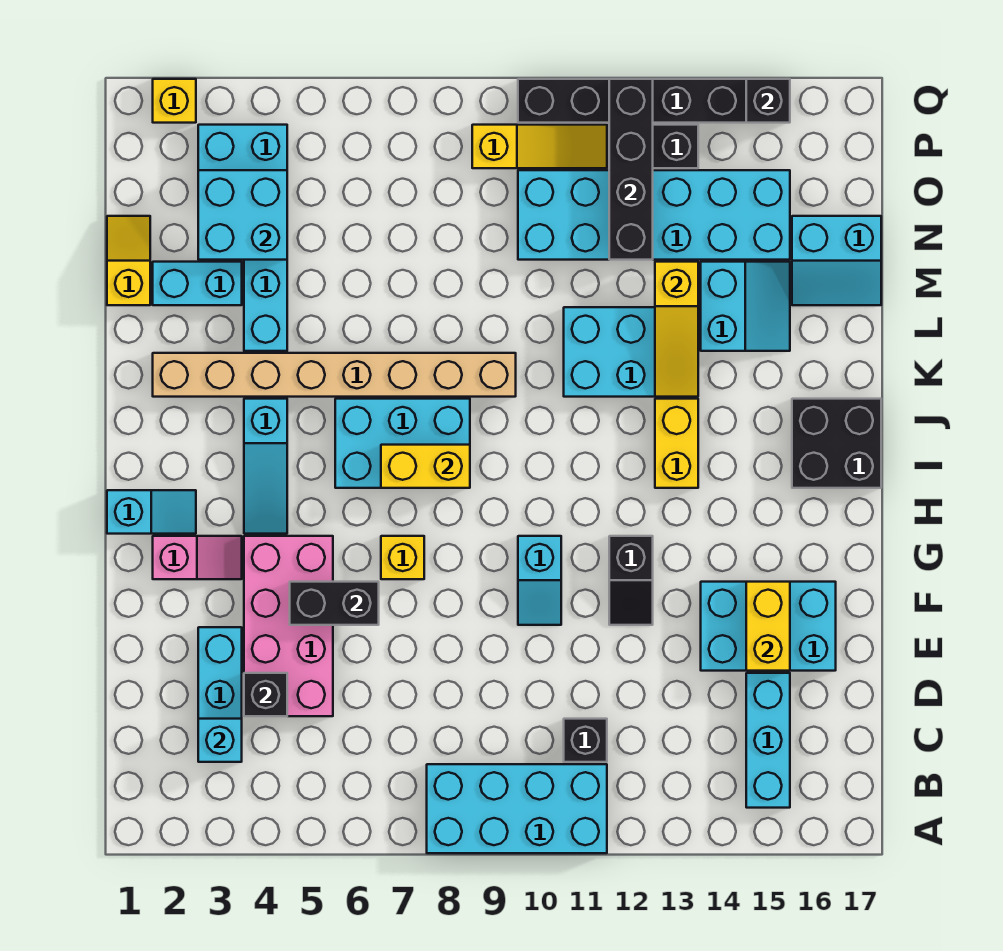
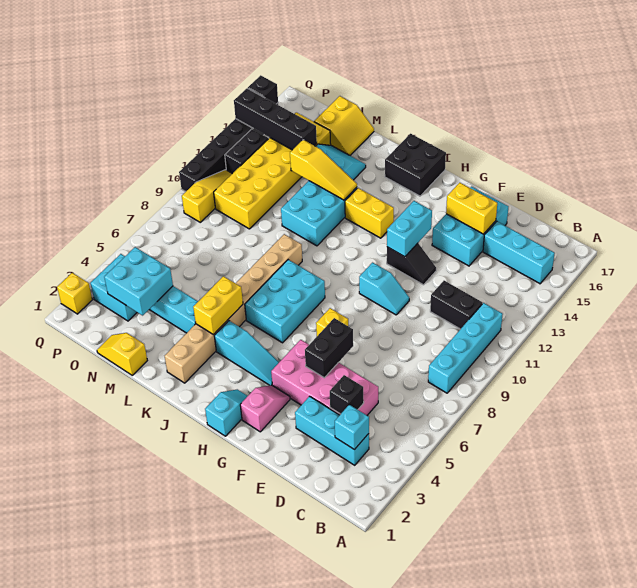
cyan brick A8:B11 level 1 -> cyan brick B8:B11 level 1
black brick C11 level 1 -> black brick C11:D11 level 1
yellow brick I7:I8 level 2 -> yellow brick K4:K5 level 2
cyan brick M2:M3 level 1 -> cyan brick G12:G13 level 2
cyan slope M16:N17 level 1 top N -> yellow slope M16:N17 level 1 top N
cyan brick N10:O15 level 1 -> yellow brick N10:O15 level 1
black brick N12:Q12 level 2 -> black brick N14:Q14 level 2

